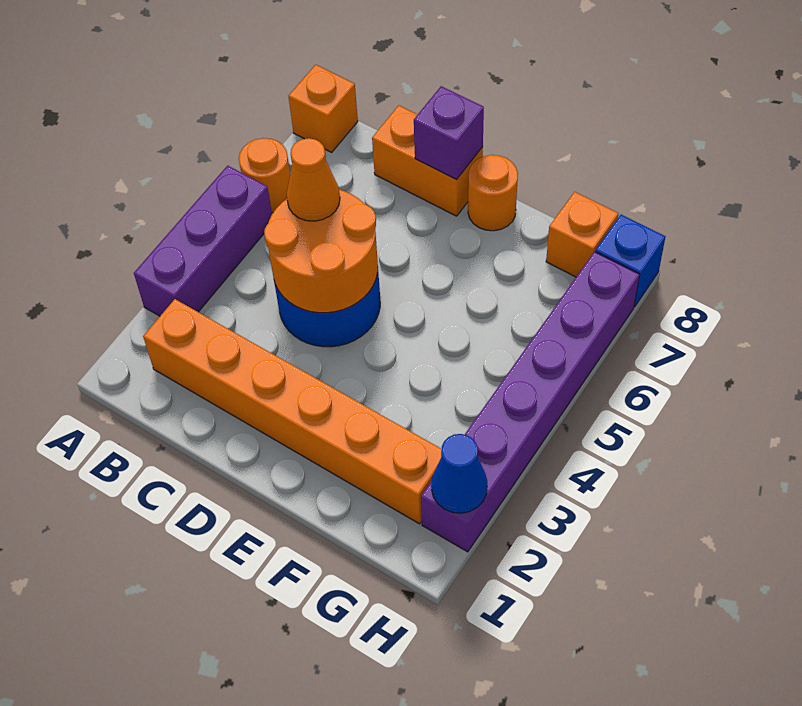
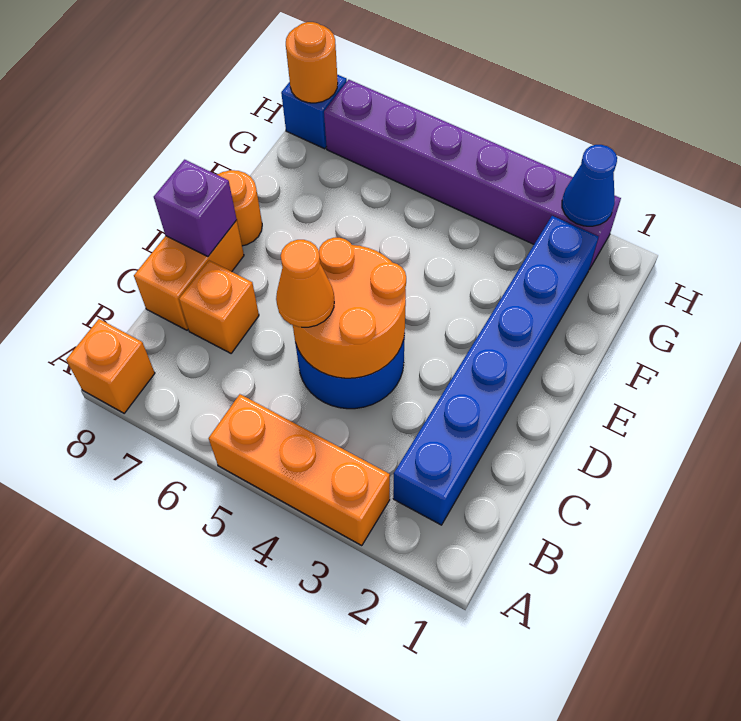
purple brick A3:A5 level 1 -> orange brick A3:A5 level 1
orange round brick A6 level 1 -> orange round brick H8 level 2
orange brick B2:G2 level 1 -> blue brick B2:G2 level 1
orange brick G8 level 1 -> orange brick C7 level 1

